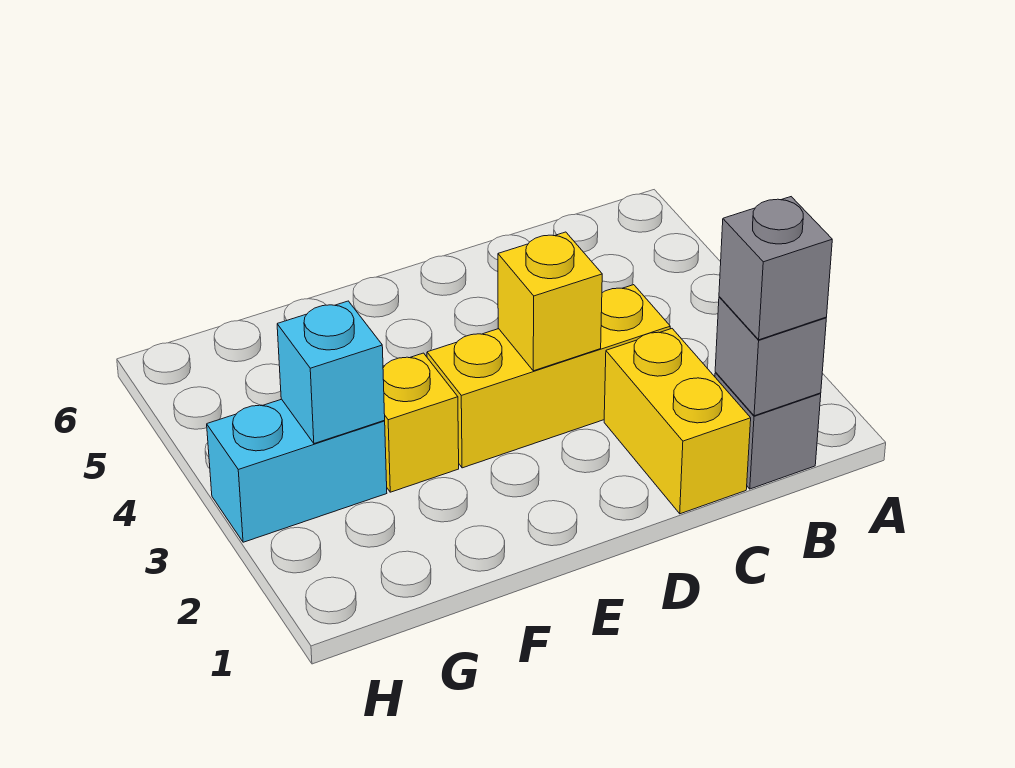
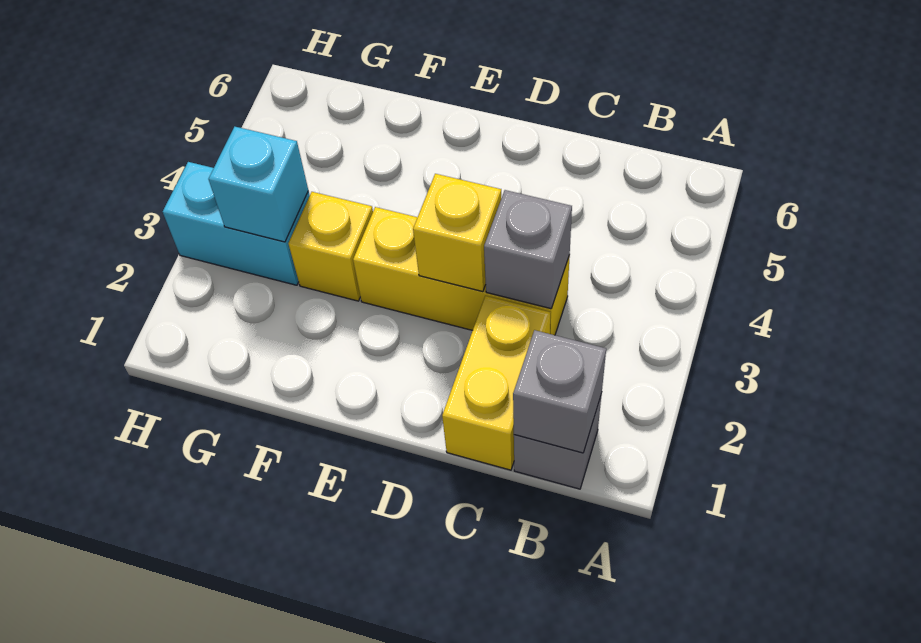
grey brick B1 level 3 -> grey brick C3 level 2

